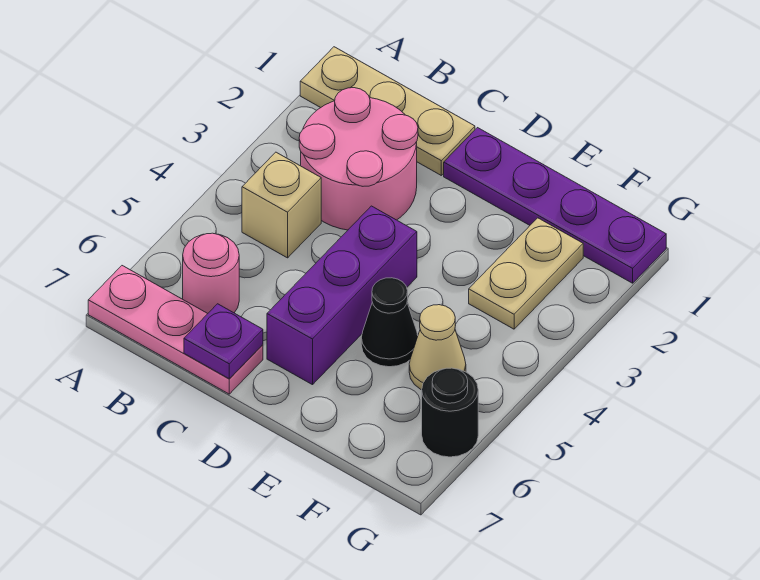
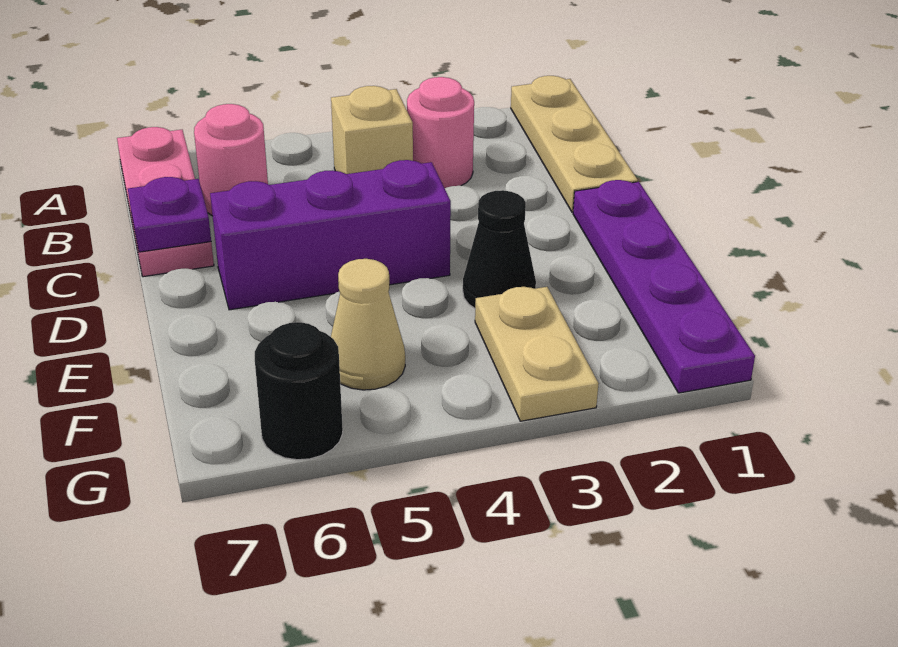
pink round brick B2:C3 level 1 -> pink round brick B3 level 1
black cone E5 level 1 -> black cone E3 level 1
tan plate F2:F3 level 1 -> tan plate F3:G3 level 1

